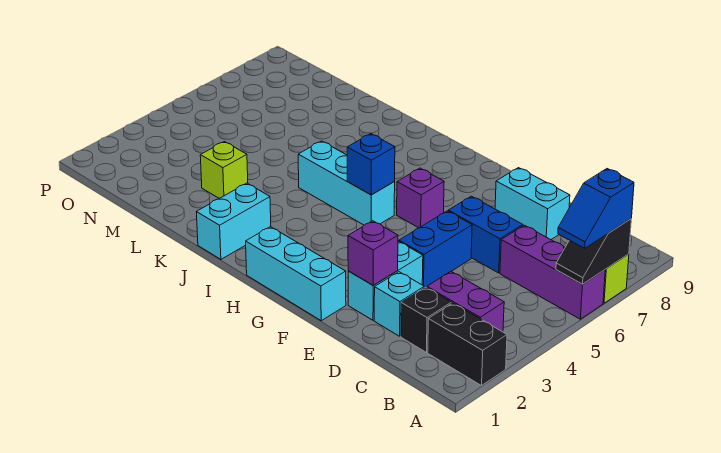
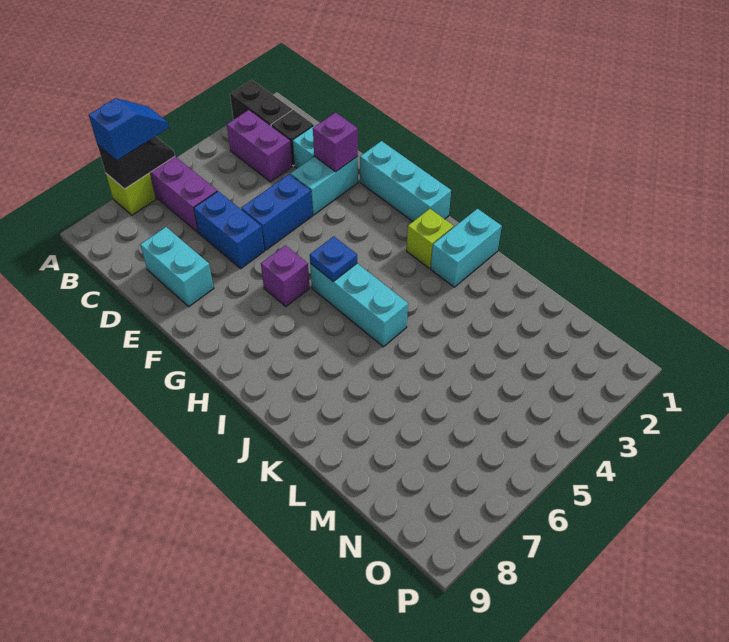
blue brick H5 level 2 -> blue plate H5 level 2
lime brick L3 level 1 -> lime brick I2 level 1

